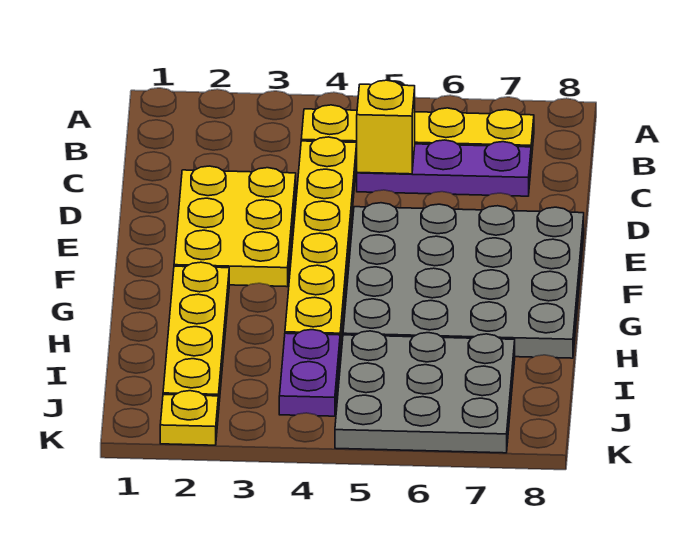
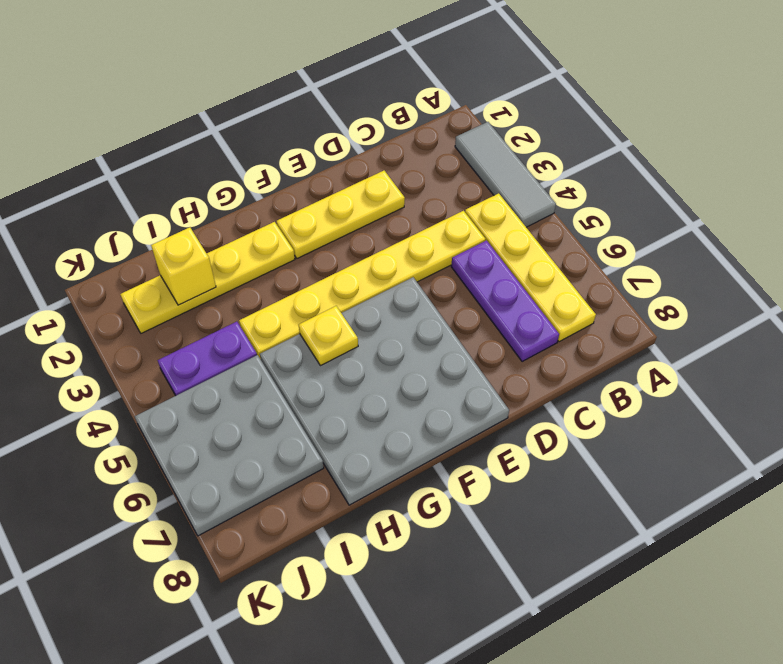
none -> grey tile A2:A4 level 1
yellow brick C5 level 2 -> yellow brick I2 level 2
yellow plate D2:F3 level 1 -> yellow plate D2:F2 level 1
yellow plate K2 level 1 -> yellow plate G5 level 2

